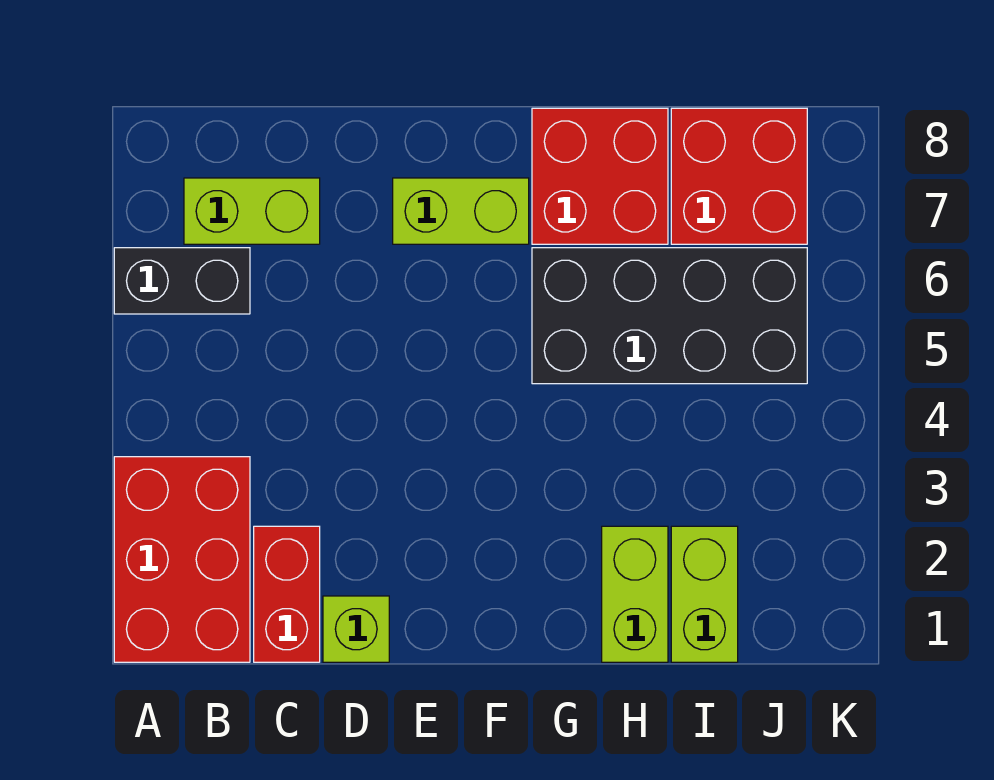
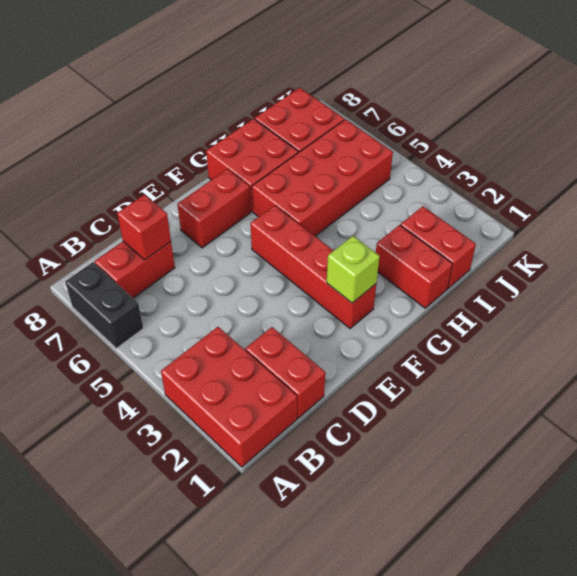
black brick A6:B6 level 1 -> black brick A6:A7 level 1
lime brick B7:C7 level 1 -> red brick B7:C7 level 1
none -> red brick C7 level 2
lime brick D1 level 1 -> lime brick F2 level 2
lime brick E7:F7 level 1 -> red brick E7:F7 level 1
none -> red brick F2:F5 level 1
black brick G5:J6 level 1 -> red brick G5:J6 level 1
lime brick H1:H2 level 1 -> red brick H1:H2 level 1
lime brick I1:I2 level 1 -> red brick I1:I2 level 1

